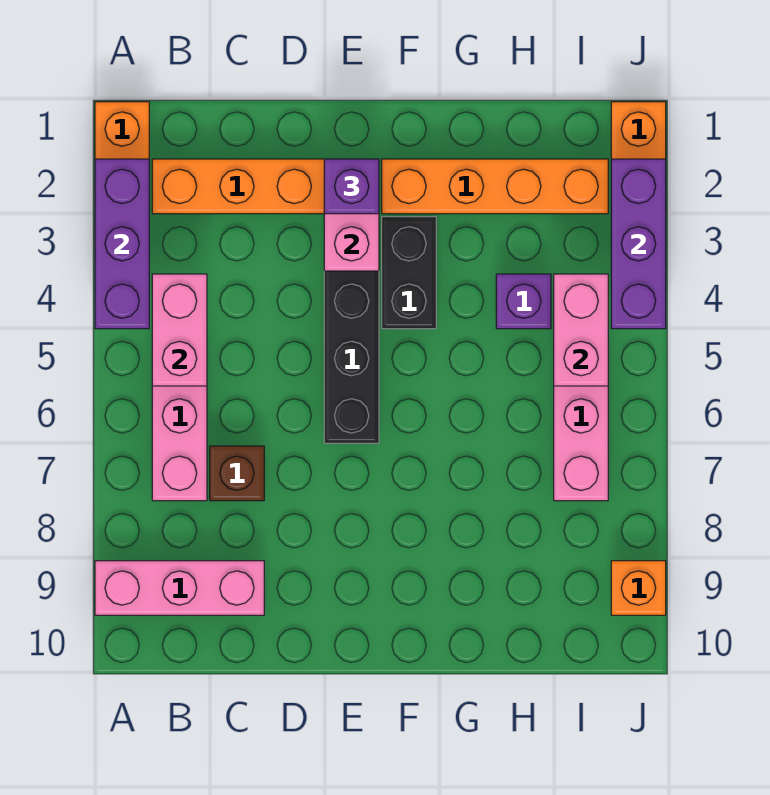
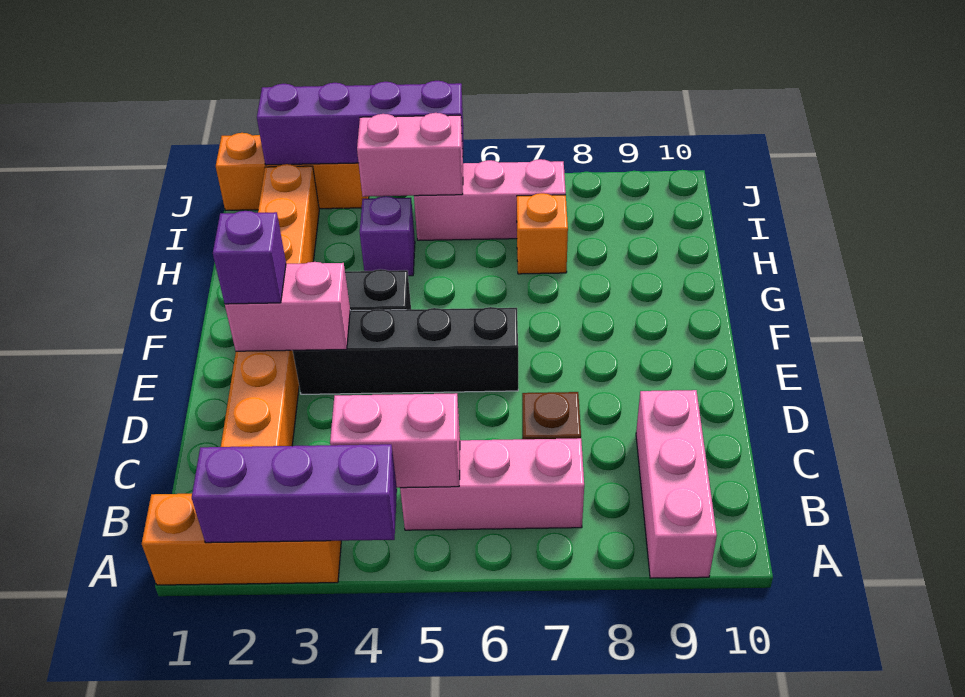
purple brick J2:J4 level 2 -> purple brick J2:J5 level 2
orange brick J9 level 1 -> orange brick H7 level 1

